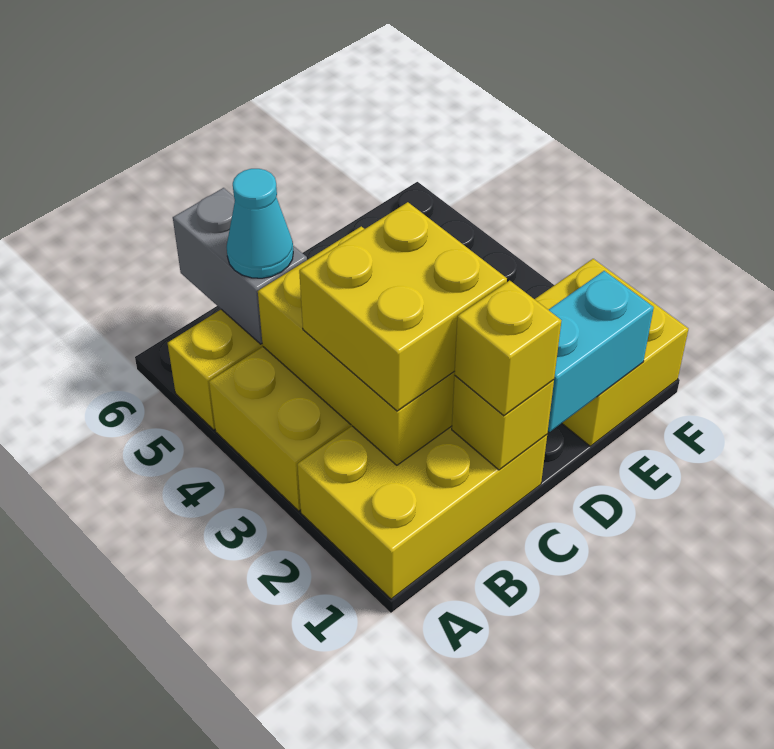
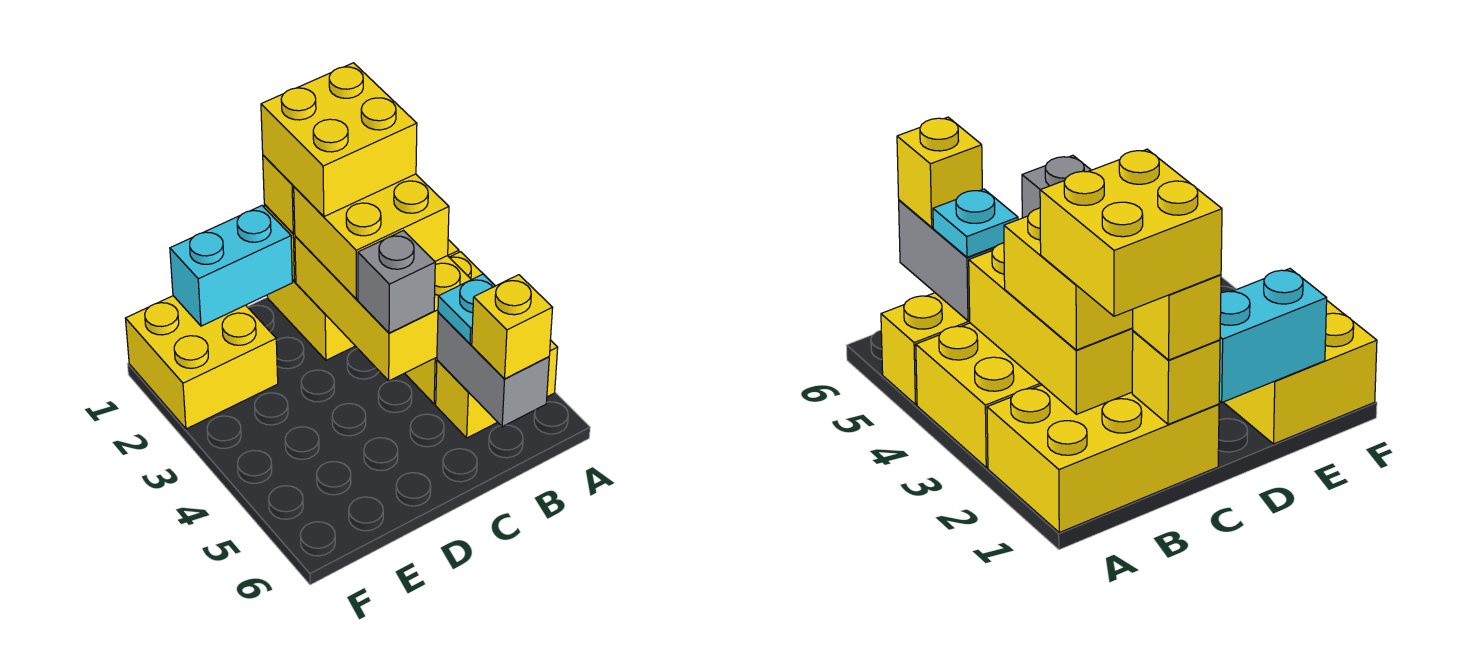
none -> yellow brick B1:C2 level 4
cyan cone B5 level 3 -> cyan plate B5 level 3
none -> yellow brick B6 level 3
none -> grey brick C4 level 3

